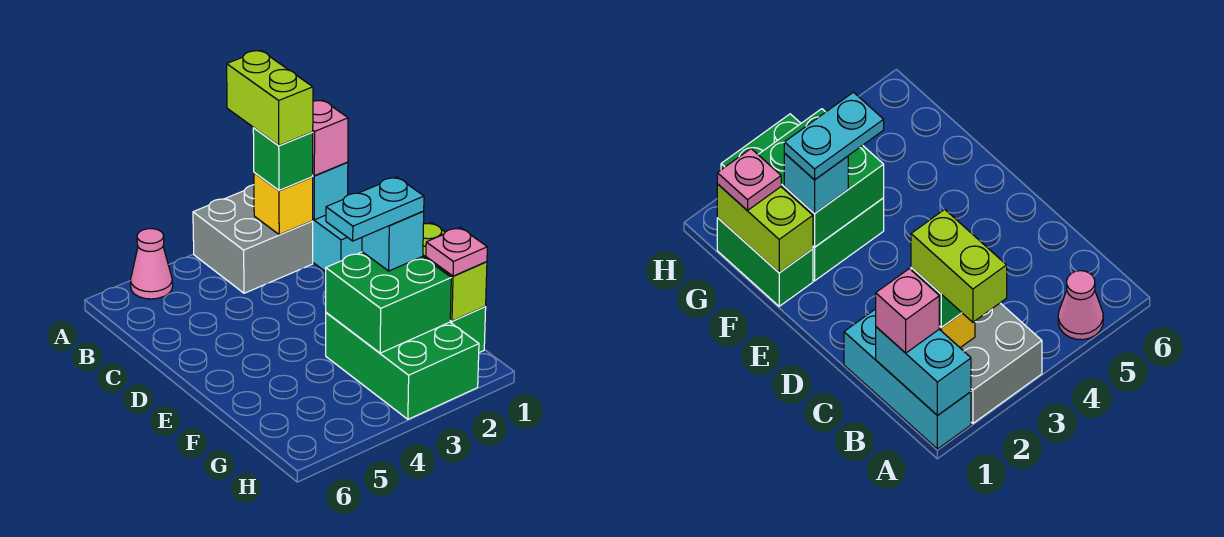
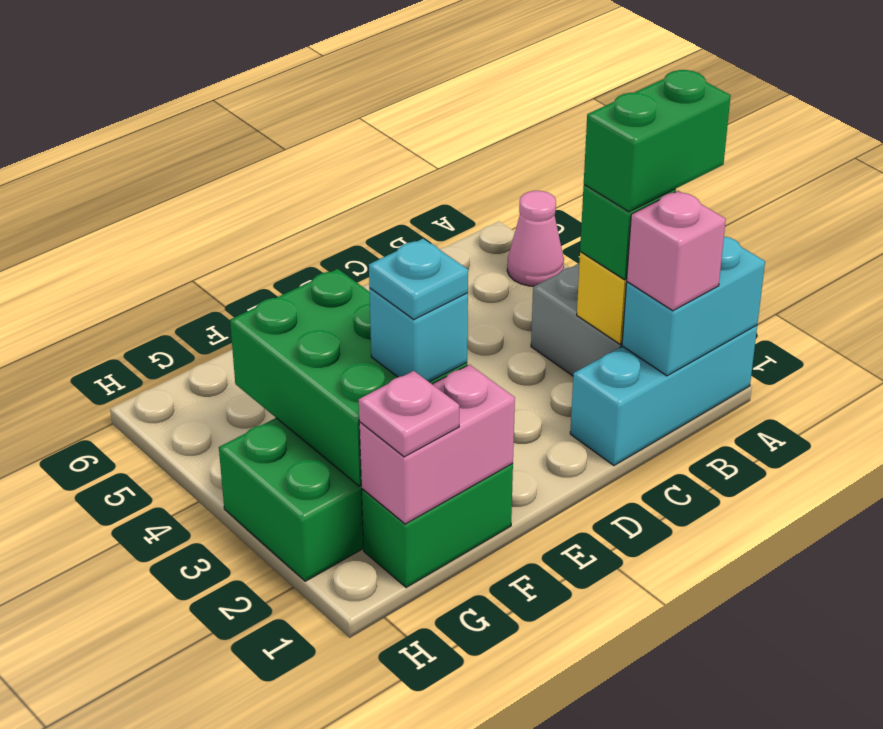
lime brick A2:B2 level 4 -> green brick A2:B2 level 4
lime brick F1:G1 level 2 -> pink brick F1:G1 level 2
green brick F2:G3 level 2 -> green brick F2:G4 level 2
cyan plate F2:F3 level 4 -> cyan plate F2 level 4

